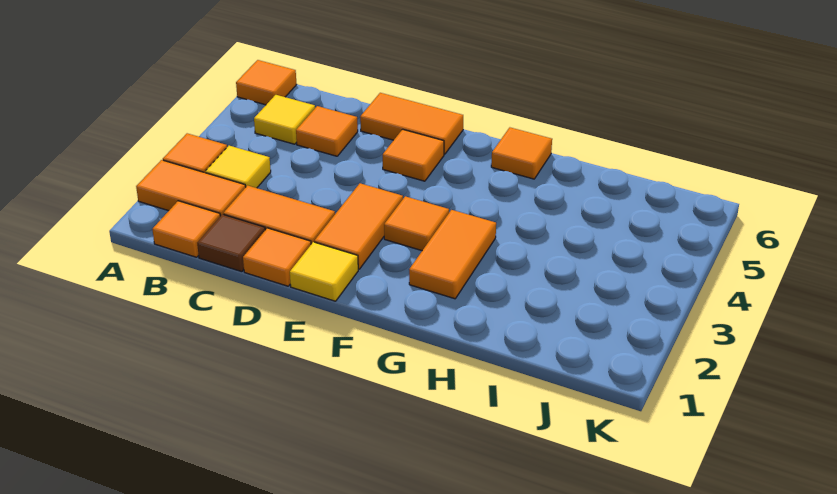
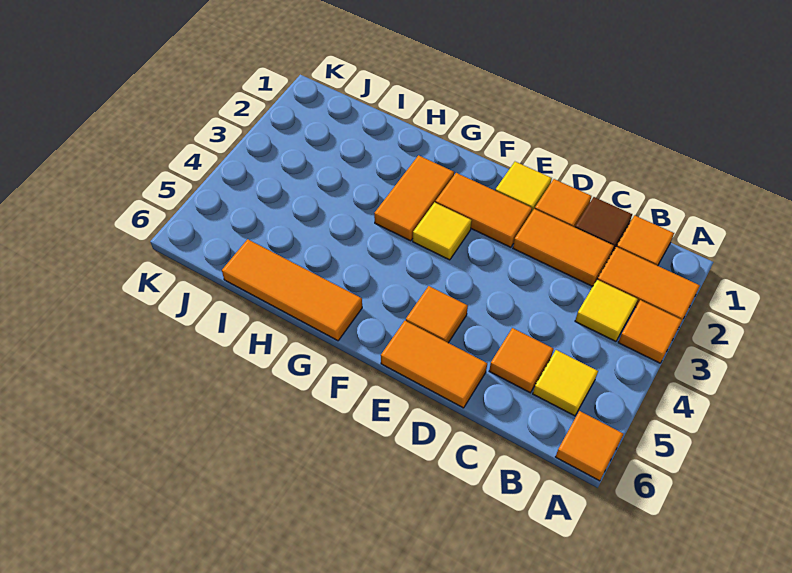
orange tile E2:E3 level 1 -> orange tile E2:F2 level 1
orange tile F3 level 1 -> yellow tile F3 level 1
orange tile G6 level 1 -> orange tile G6:I6 level 1

